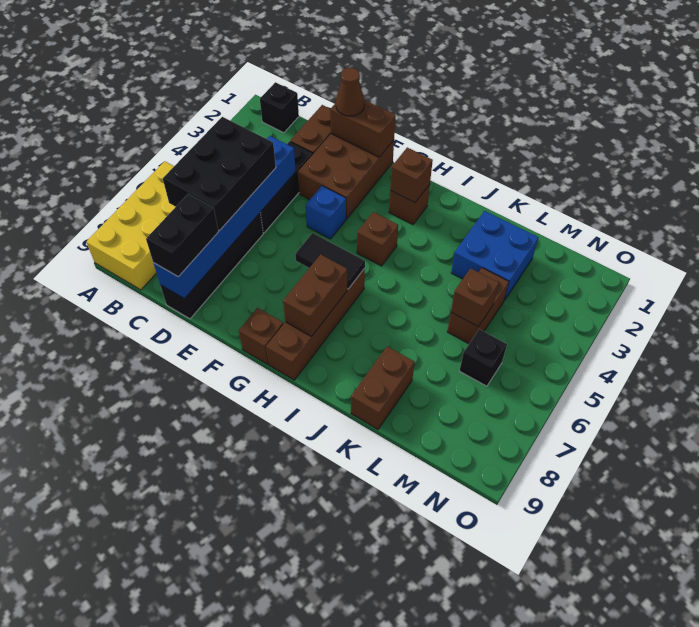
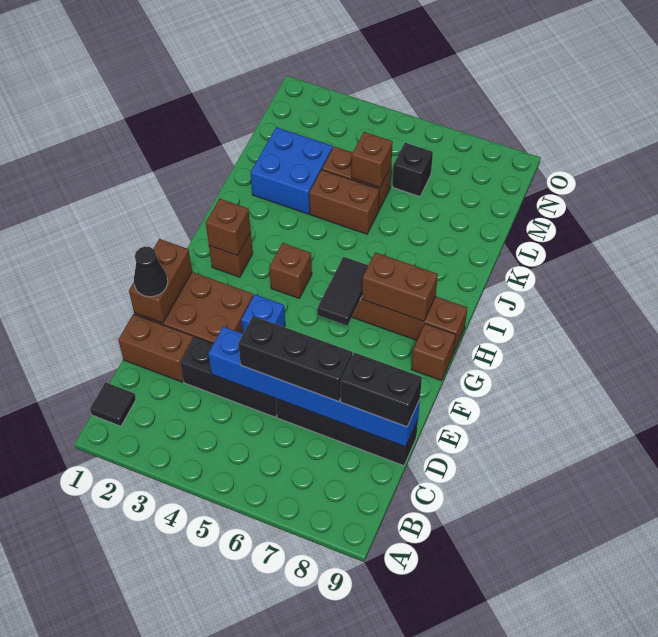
yellow brick A6:B9 level 1 -> none
black brick B1 level 1 -> black tile B1 level 1
black brick C5:D7 level 3 -> black brick D5:D7 level 3
brown cone E1 level 3 -> black cone E1 level 3
brown brick K8:K9 level 1 -> brown brick K4:K5 level 1

